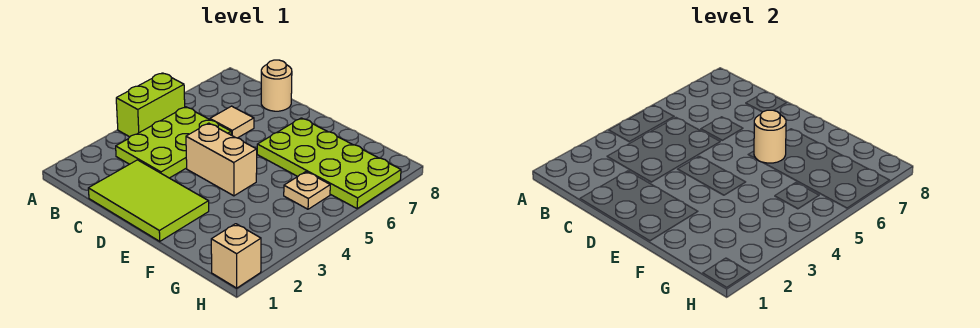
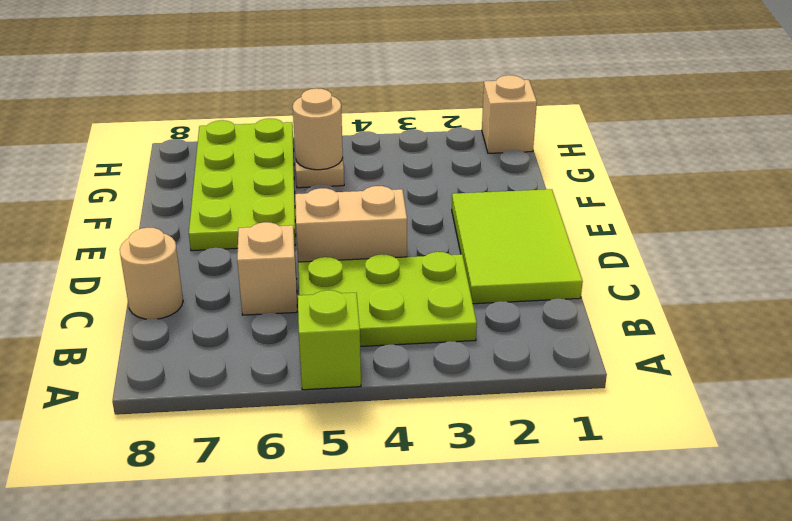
lime brick A4:A5 level 1 -> lime brick A5 level 1
tan tile C6 level 1 -> tan brick C6 level 1
tan brick D4:E4 level 1 -> tan brick D4:D5 level 1
tan round brick E6 level 2 -> tan round brick G5 level 2

